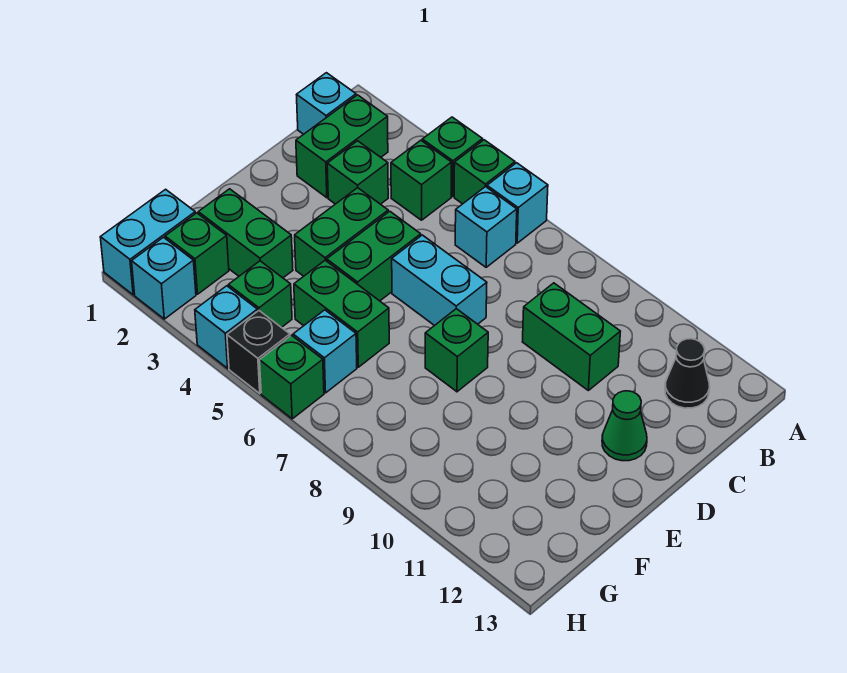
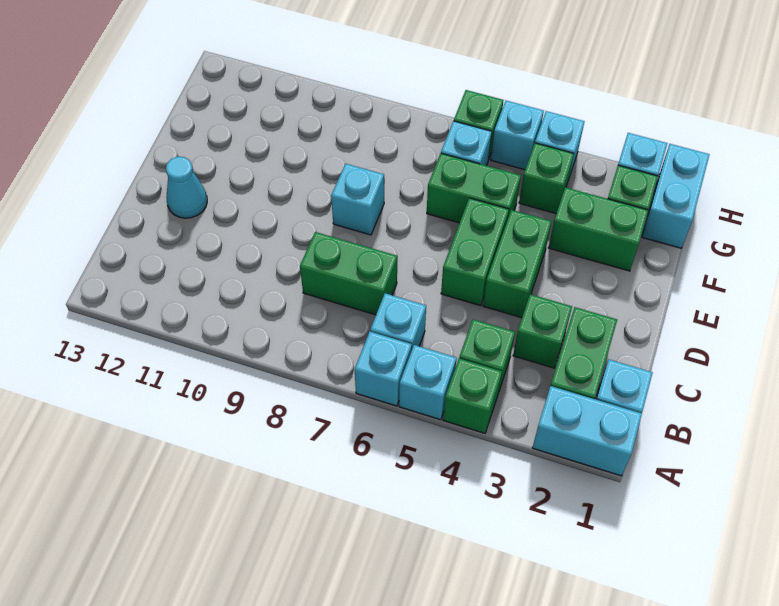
green brick A5 level 1 -> cyan brick A5 level 1
black cone B12 level 1 -> none
green brick C9:C10 level 1 -> green brick C7:C8 level 1
cyan brick D6:D7 level 1 -> cyan brick A1:A2 level 1
green cone D12 level 1 -> cyan cone D12 level 1
green brick E8 level 1 -> cyan brick E8 level 1
black brick H5 level 1 -> cyan brick H5 level 1

